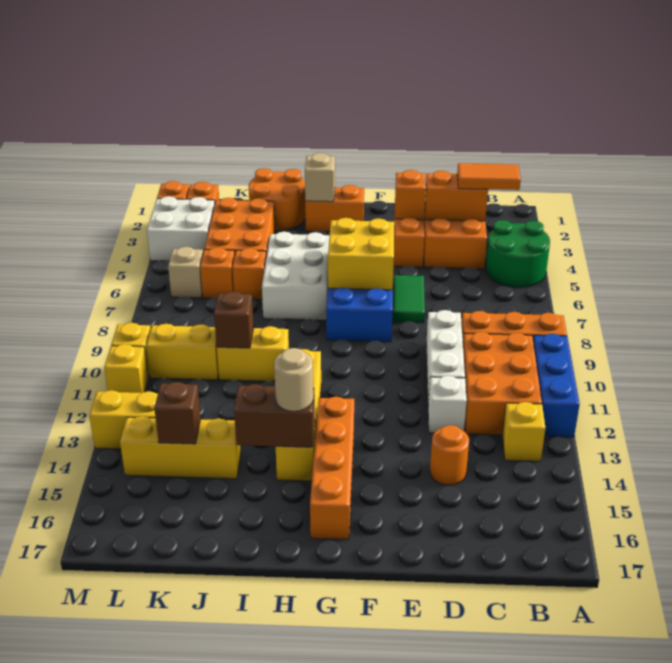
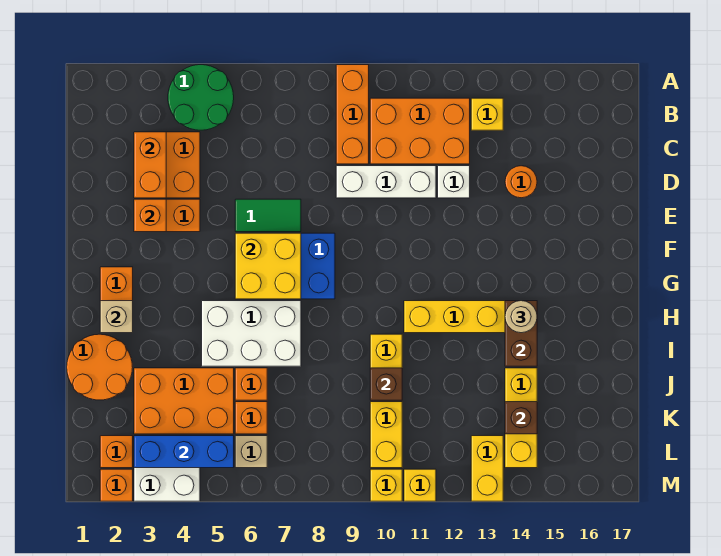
blue brick A10:A12 level 1 -> blue brick L3:L5 level 2
orange tile B3:C3 level 3 -> none
orange brick G13:G16 level 1 -> none

